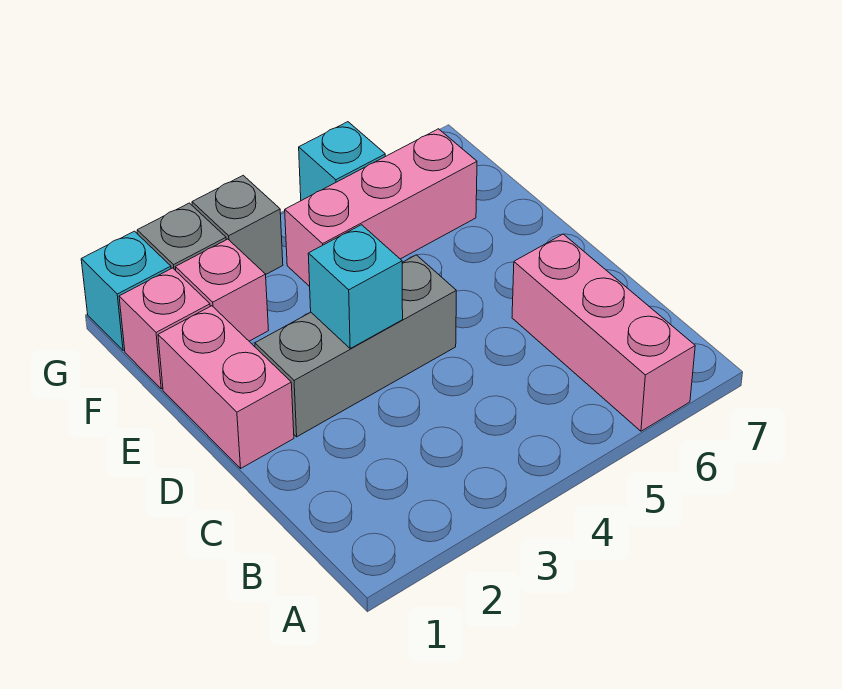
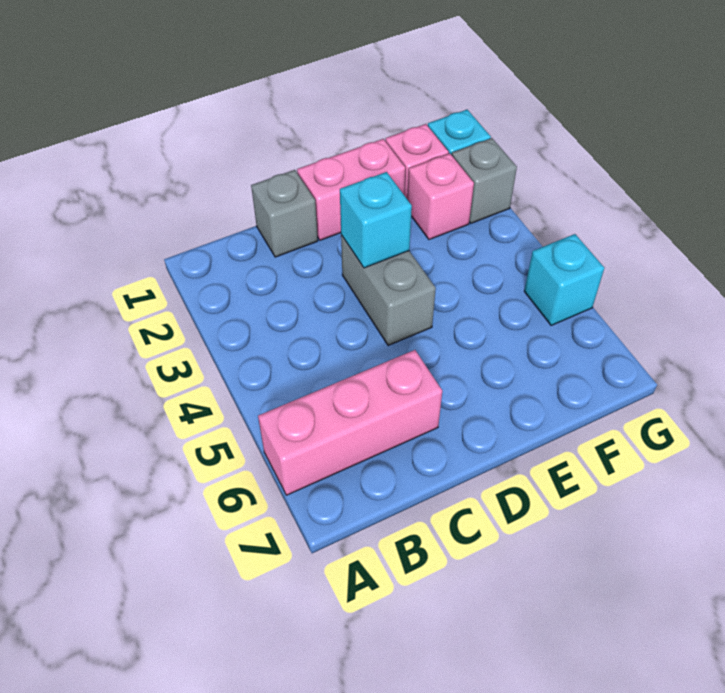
grey brick D2:D4 level 1 -> grey brick D3:D4 level 1
pink brick F4:F6 level 1 -> none
grey brick G3 level 1 -> grey brick C1 level 1

